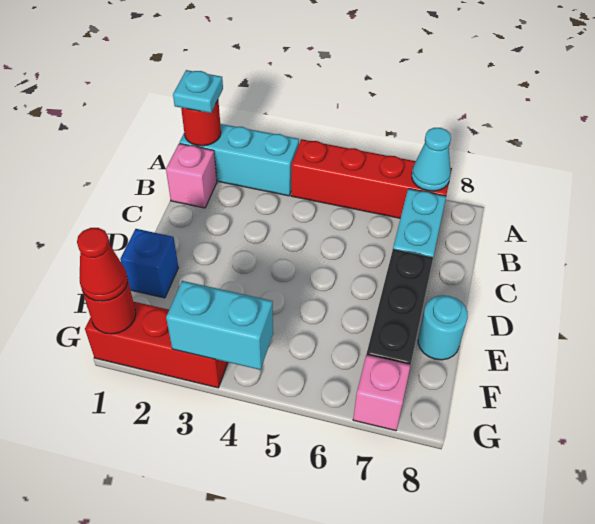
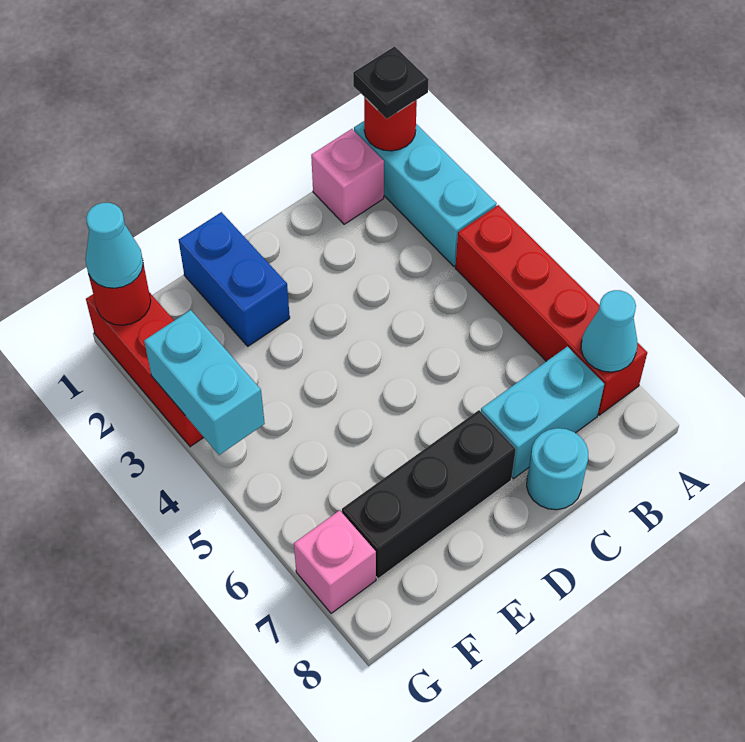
cyan plate A1 level 3 -> black plate A1 level 3
blue brick E1 level 1 -> blue brick E1:E2 level 1
cyan round brick E8 level 1 -> cyan round brick C8 level 1
red cone G1 level 3 -> cyan cone G1 level 3

